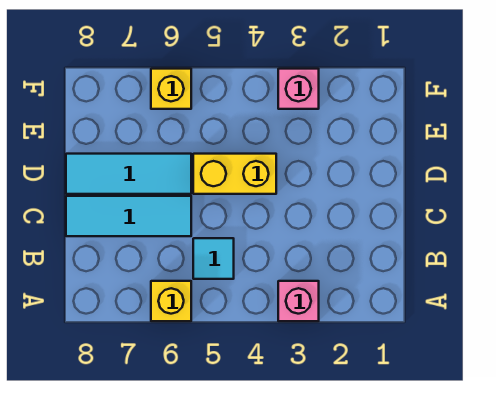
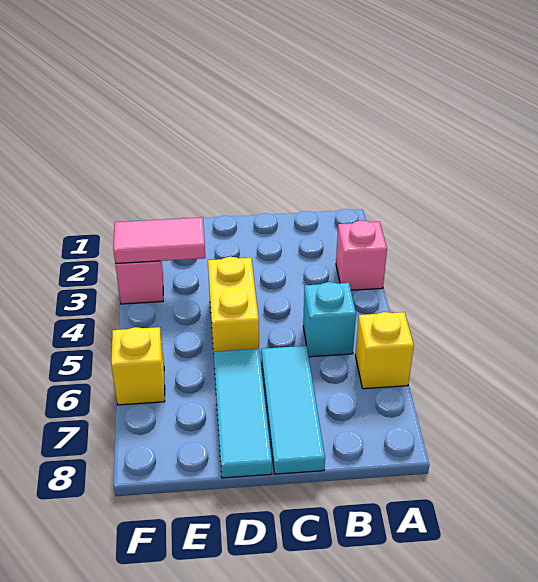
cyan tile B5 level 1 -> cyan brick B5 level 1
none -> pink tile E3:F3 level 2

